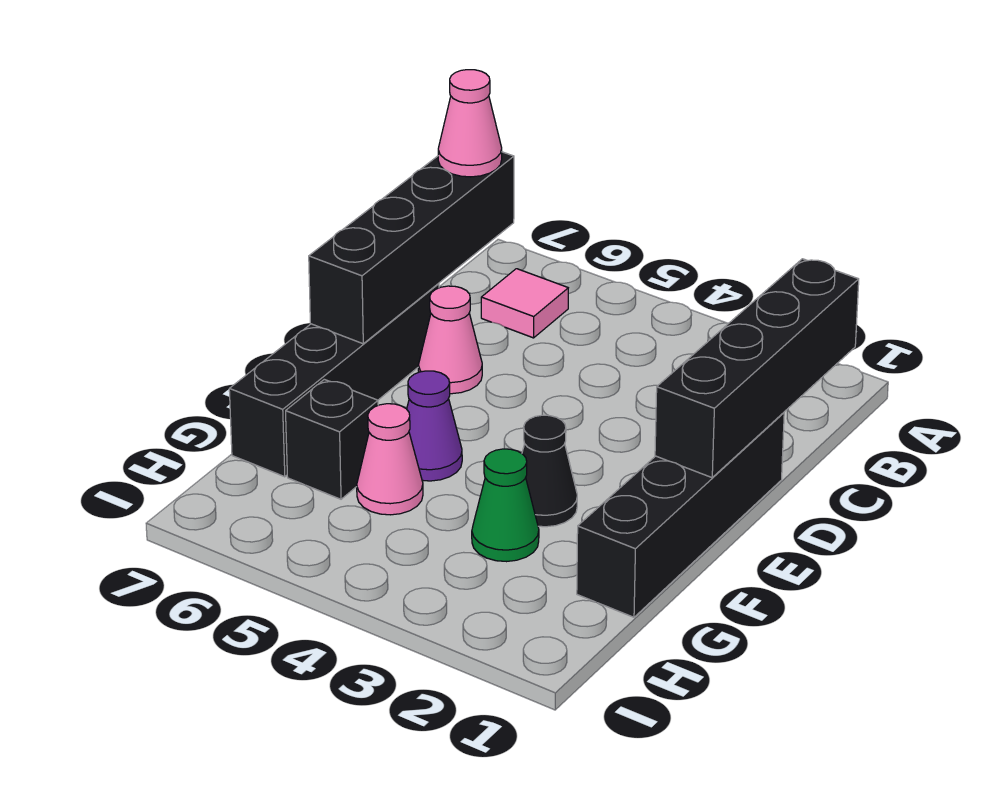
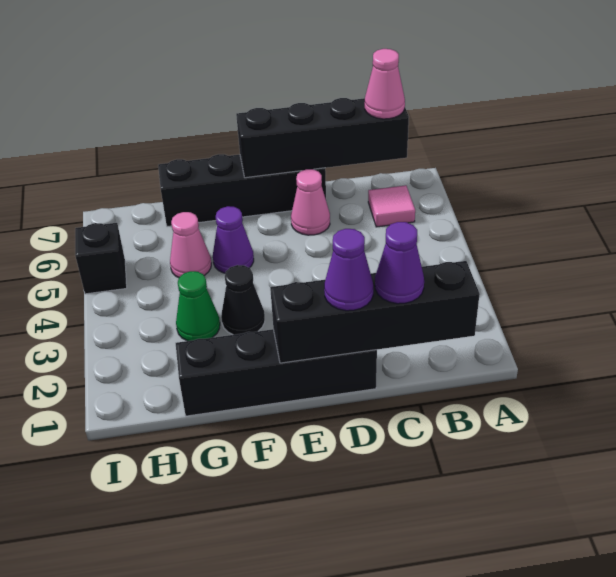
none -> purple cone C1 level 3
none -> purple cone D1 level 3
black brick G6 level 1 -> black brick I5 level 1

